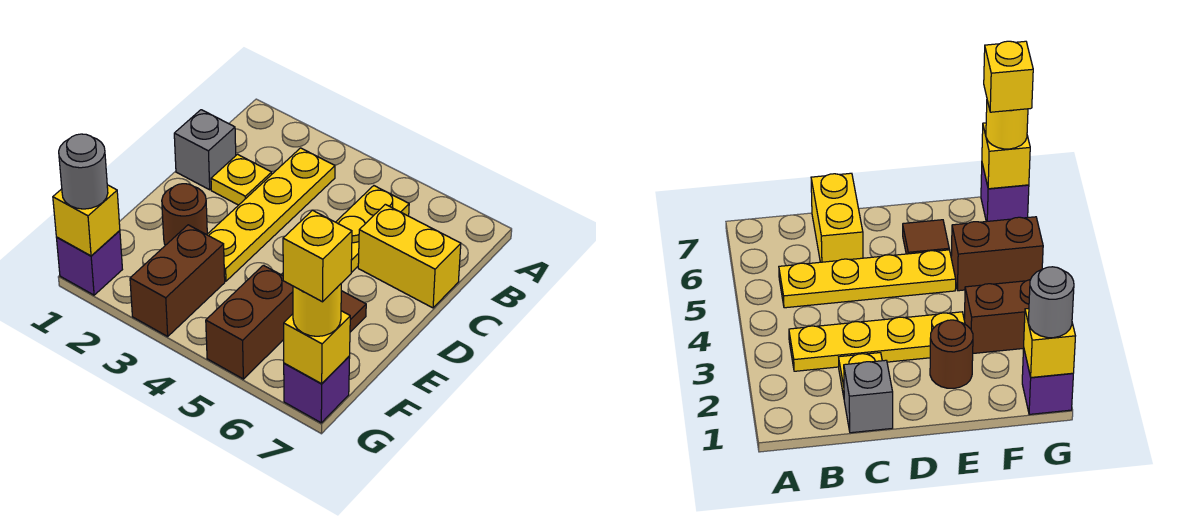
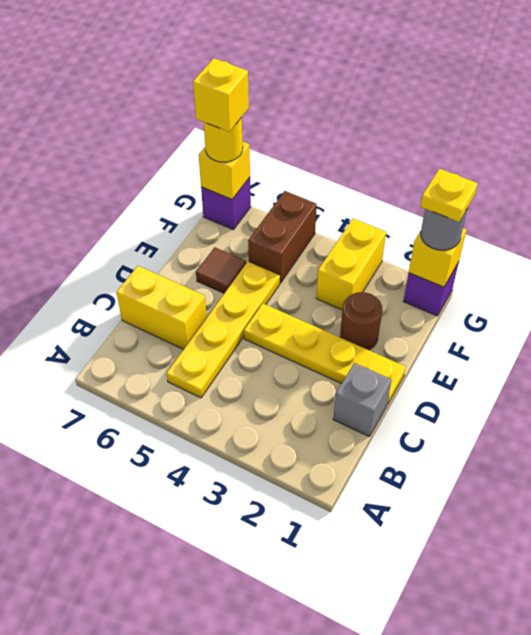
yellow plate B3:E3 level 1 -> yellow plate D1:D4 level 1
yellow plate C2 level 1 -> yellow plate G1 level 4
brown brick F3:G3 level 1 -> yellow brick F3:G3 level 1

